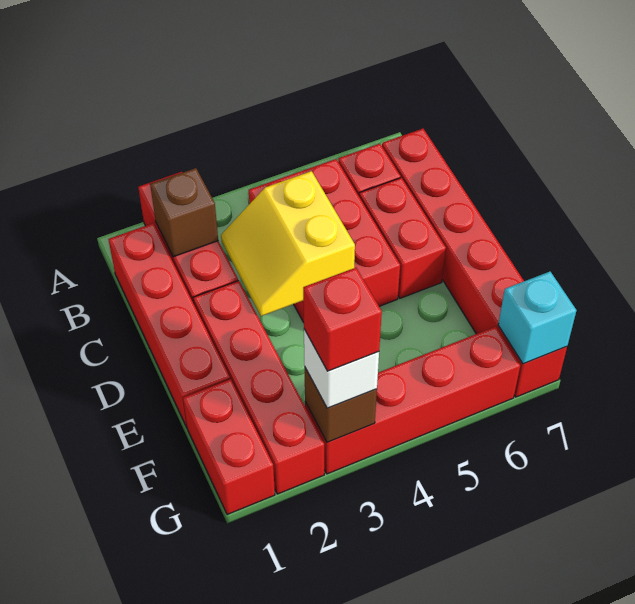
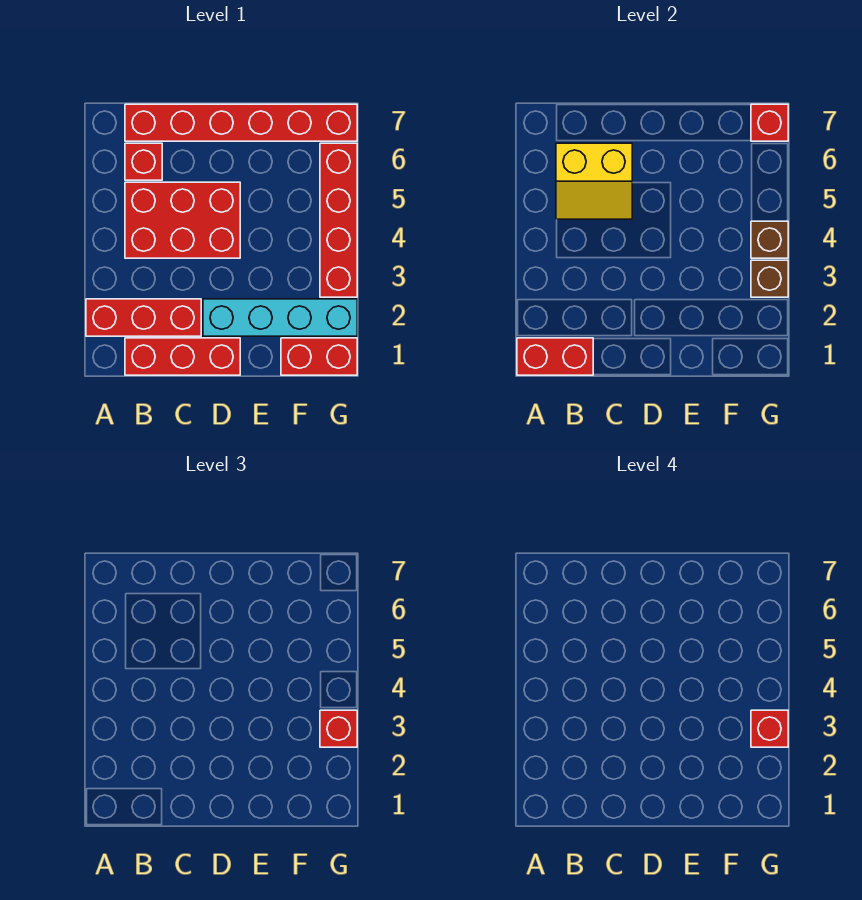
red brick B1:E1 level 1 -> red brick B1:D1 level 1
brown brick B2 level 2 -> brown brick G4 level 2
yellow slope C3:D4 level 2 top 4 -> yellow slope B5:C6 level 2 top 6
red brick C6:D6 level 1 -> red brick A1:B1 level 2
red brick D2:G2 level 1 -> cyan brick D2:G2 level 1
white brick G3 level 3 -> red brick G3 level 3
cyan brick G7 level 2 -> red brick G7 level 2

